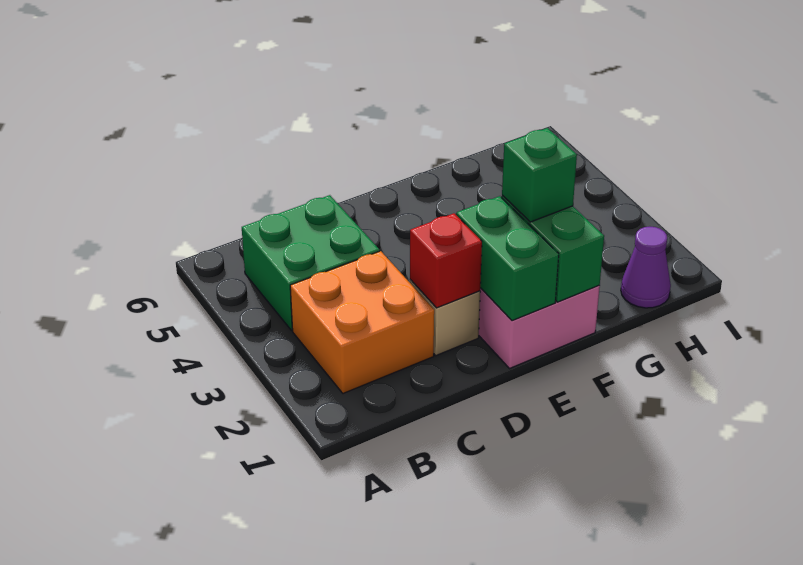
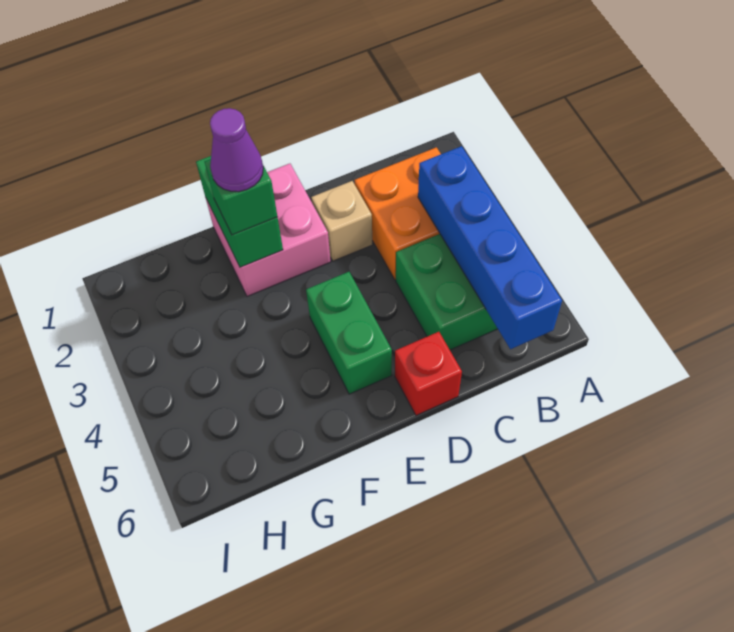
none -> blue brick B3:B6 level 2
red brick D2 level 2 -> red brick D6 level 1
green brick E1:E2 level 2 -> green brick E4:E5 level 1
purple cone H1 level 1 -> purple cone F2 level 4

